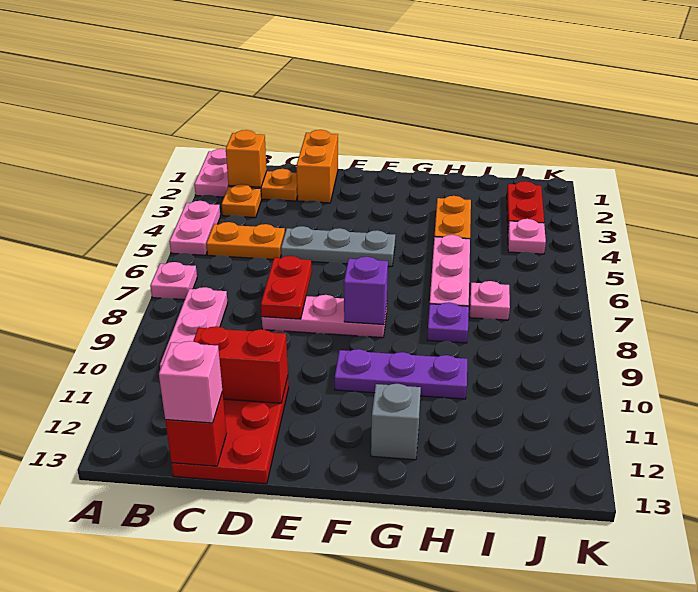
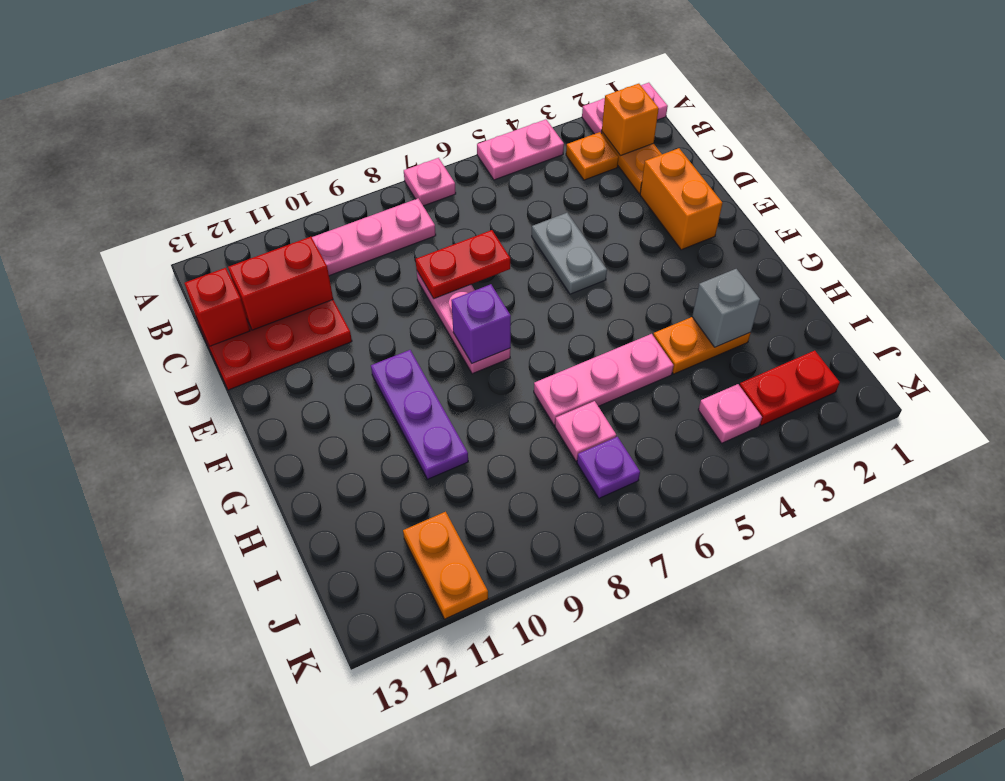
orange plate B5:C5 level 1 -> orange plate J11:K11 level 1
red brick C11:D11 level 2 -> red brick C11:C12 level 2
pink brick C13 level 3 -> none
orange brick D1:D2 level 1 -> orange brick D2:E2 level 1
grey plate D5:F5 level 1 -> grey plate D5:E5 level 1
grey brick G12 level 1 -> grey brick H3 level 2
purple plate H8 level 1 -> purple plate J7 level 1

